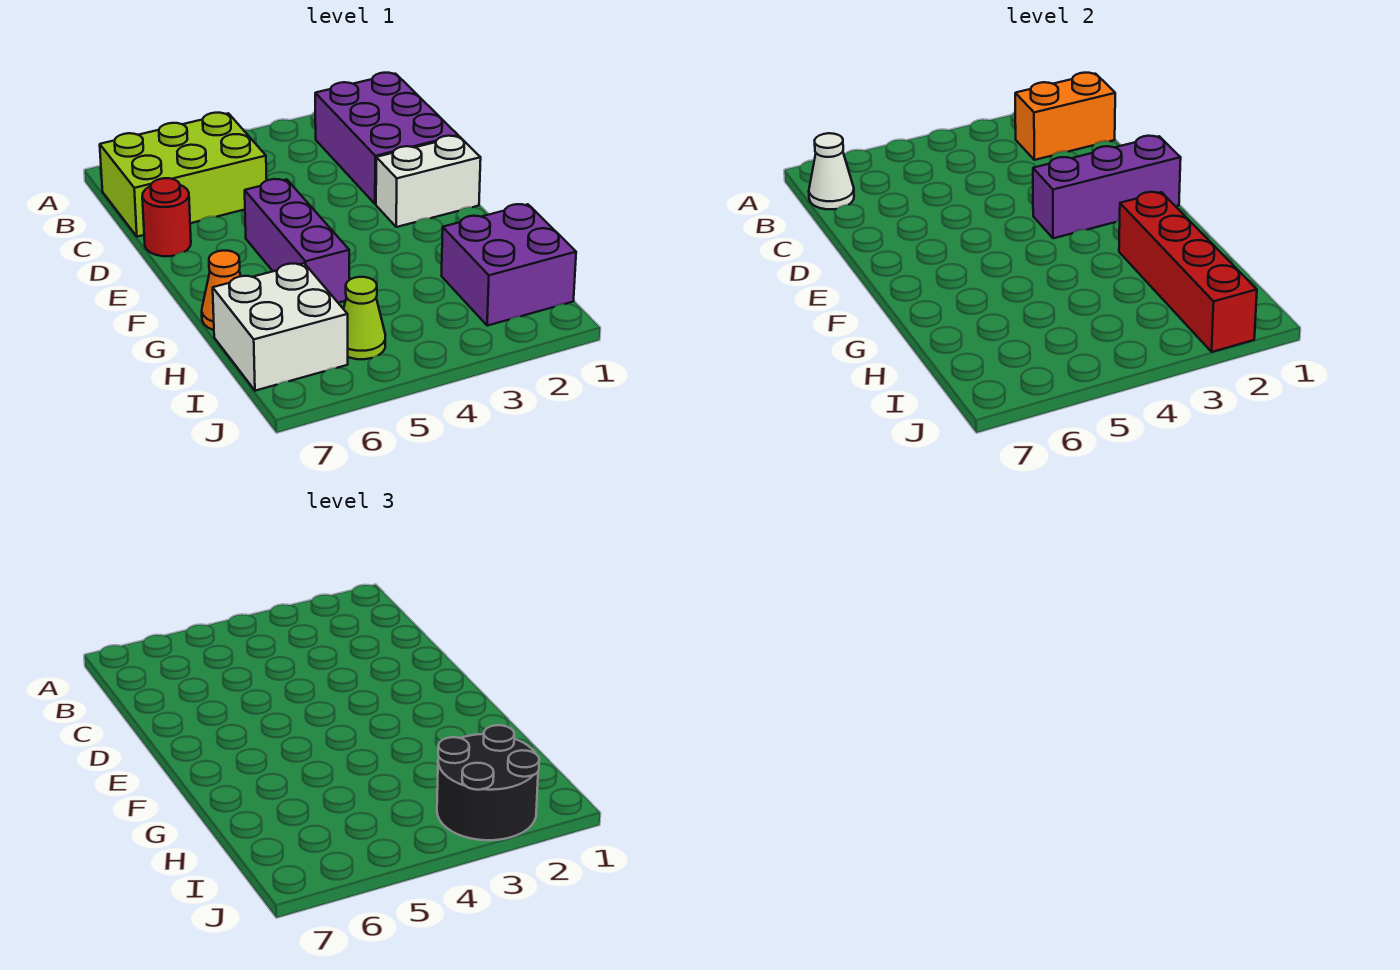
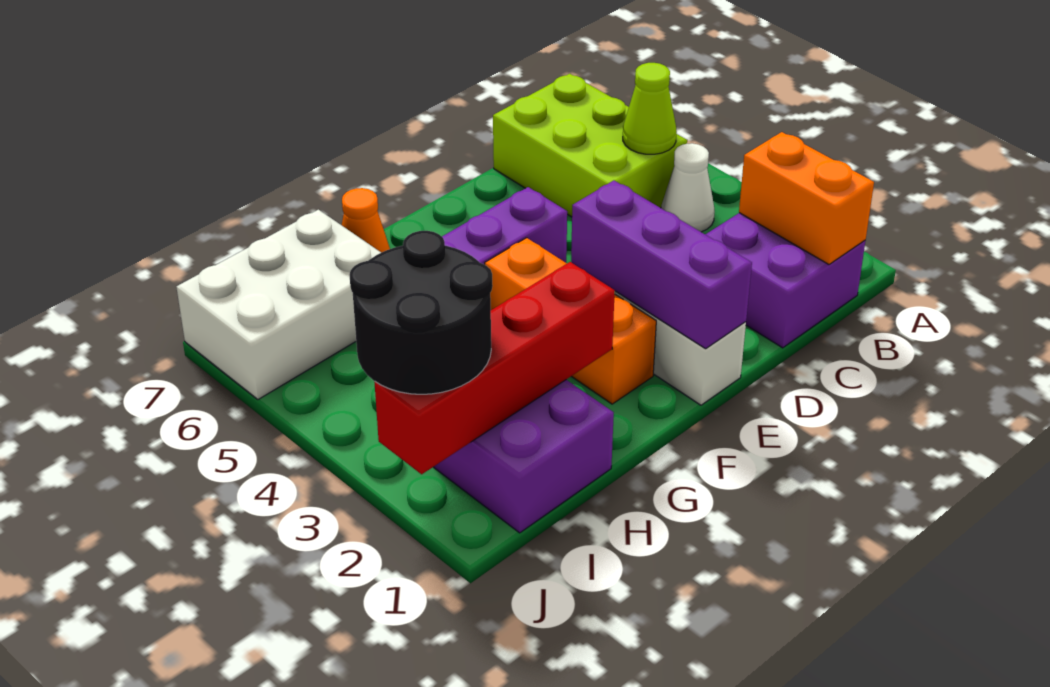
purple brick B1:D2 level 1 -> purple brick B1:C2 level 1
white cone B7 level 2 -> white cone B4 level 1
red round brick D7 level 1 -> none
none -> orange brick F2:F4 level 1
white brick H6:I7 level 1 -> white brick H6:J7 level 1
lime cone I5 level 1 -> lime cone B5 level 2

